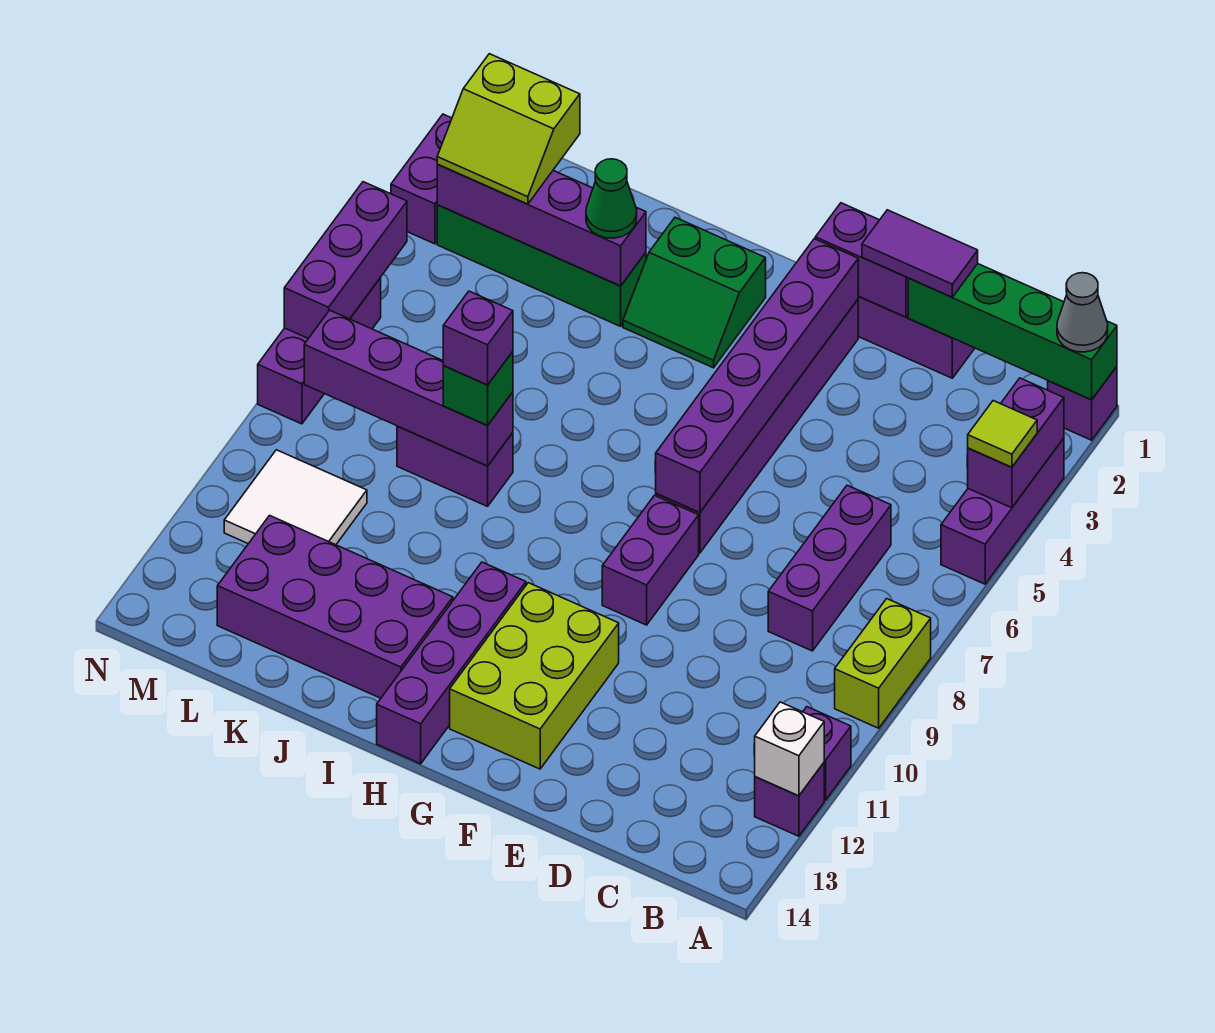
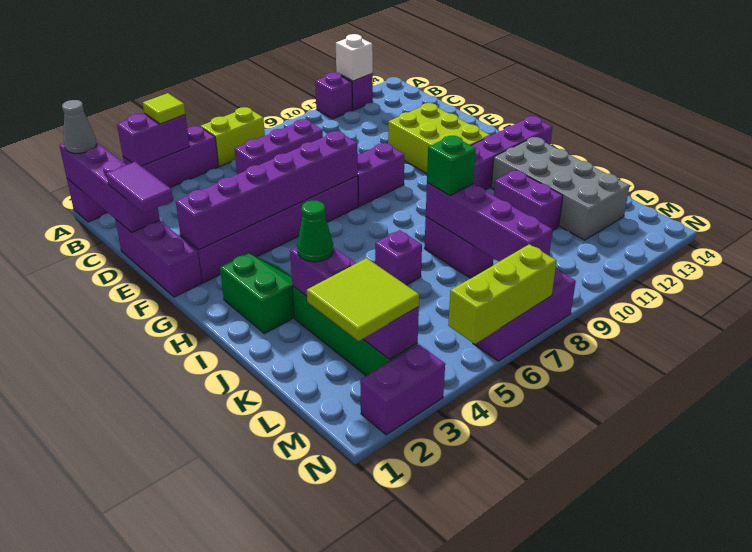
green brick A1:D1 level 2 -> purple brick A1:D1 level 2
lime brick A8:A9 level 1 -> lime brick A6:A7 level 1
purple brick E1:F1 level 2 -> purple brick J11:K11 level 1
lime brick F11:G13 level 1 -> lime brick E11:G12 level 1
purple brick I12:L13 level 1 -> grey brick I12:L13 level 1
purple brick J8 level 4 -> purple brick J6 level 1
lime slope L2:M3 level 3 top 2 -> lime tile L2:M3 level 3
white tile L10:M11 level 1 -> none
purple brick N5:N7 level 2 -> lime brick N5:N7 level 2

